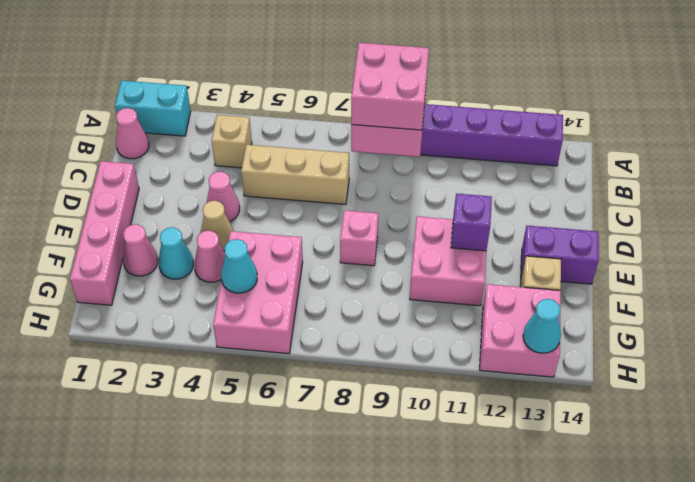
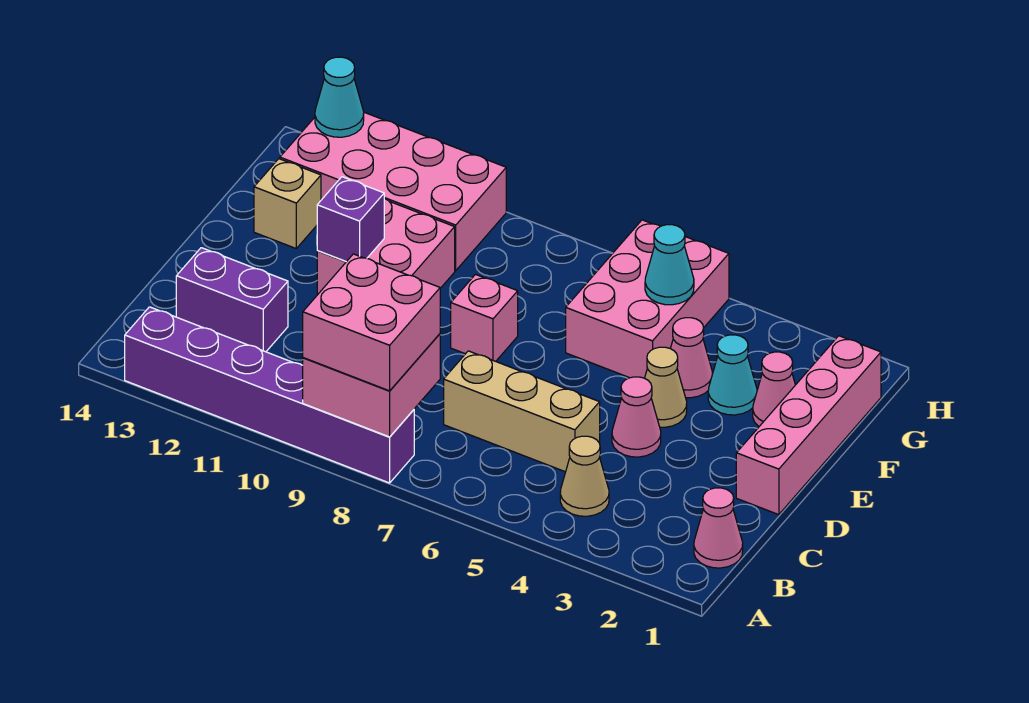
cyan brick A1:A2 level 1 -> none
tan brick B4 level 1 -> tan cone B4 level 1
purple brick E13:E14 level 1 -> purple brick C12:C13 level 1
pink brick G12:H13 level 1 -> pink brick G10:H13 level 1

